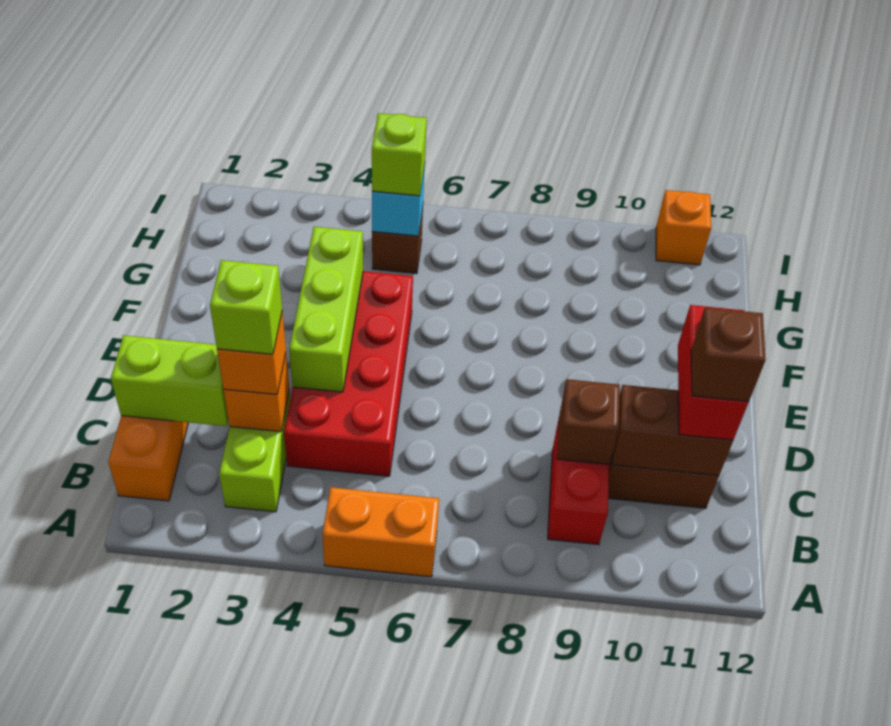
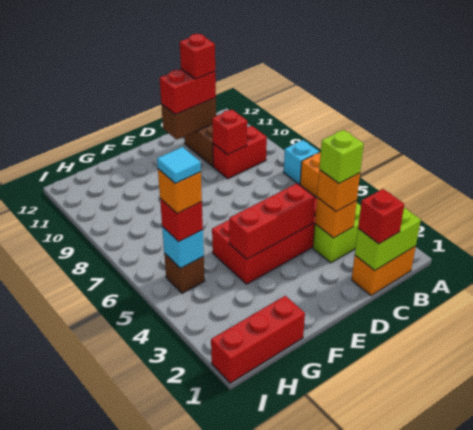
none -> cyan brick A7 level 1
lime brick C1:C2 level 2 -> lime brick B1:C1 level 2
none -> red brick C1 level 3
brown brick C9 level 2 -> red brick C9 level 2
brown brick C10:C11 level 2 -> brown brick C11:D11 level 2
brown brick C11 level 4 -> red brick C11 level 4
lime brick D4:F4 level 2 -> red brick D4:F4 level 2
none -> red brick G1:I1 level 1
lime brick H5 level 3 -> red brick H5 level 3
none -> cyan tile H5 level 5
orange brick I11 level 1 -> orange brick H5 level 4

